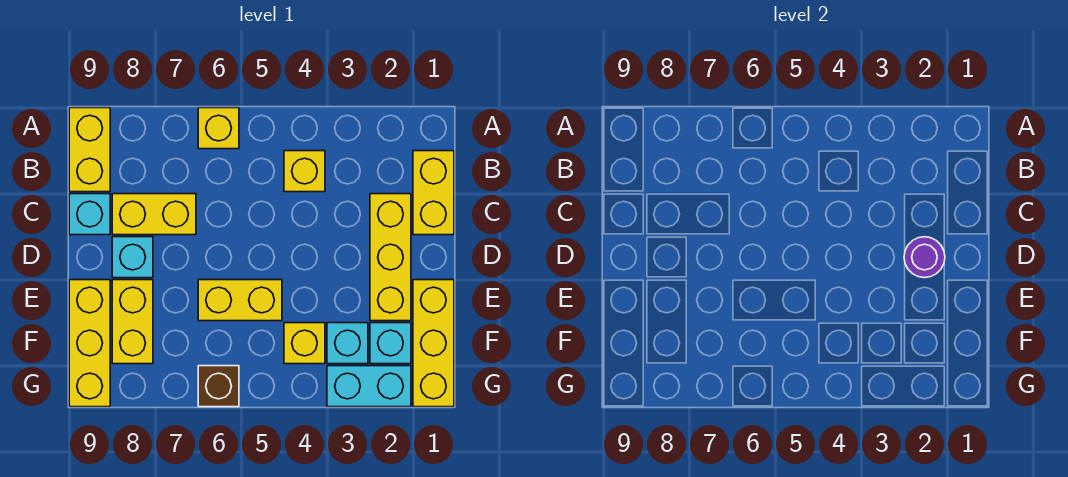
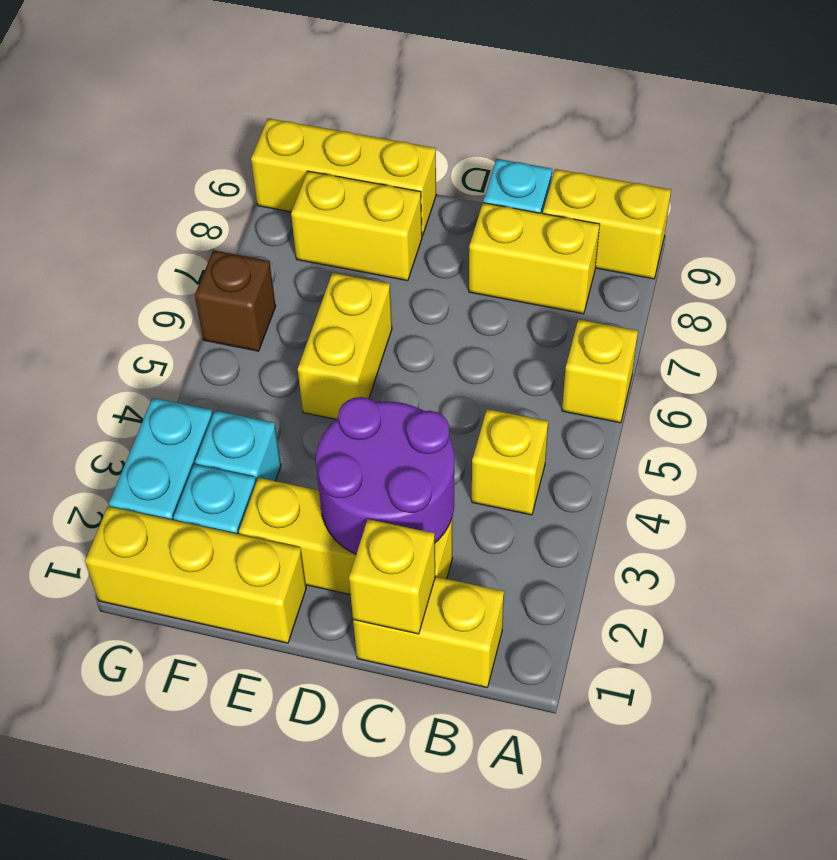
yellow brick C7:C8 level 1 -> yellow brick B8:C8 level 1
purple round brick D2 level 2 -> purple round brick C2:D3 level 2
cyan brick D8 level 1 -> none
yellow brick F4 level 1 -> yellow brick C1 level 2

